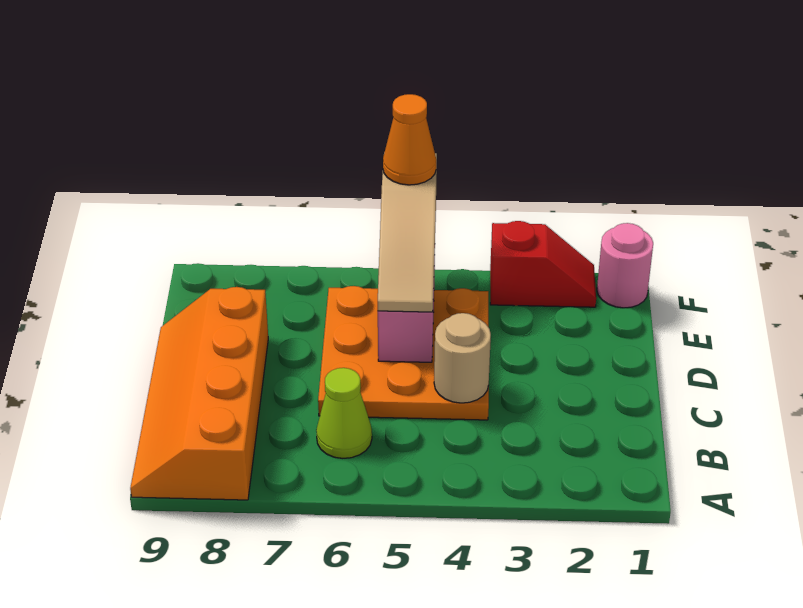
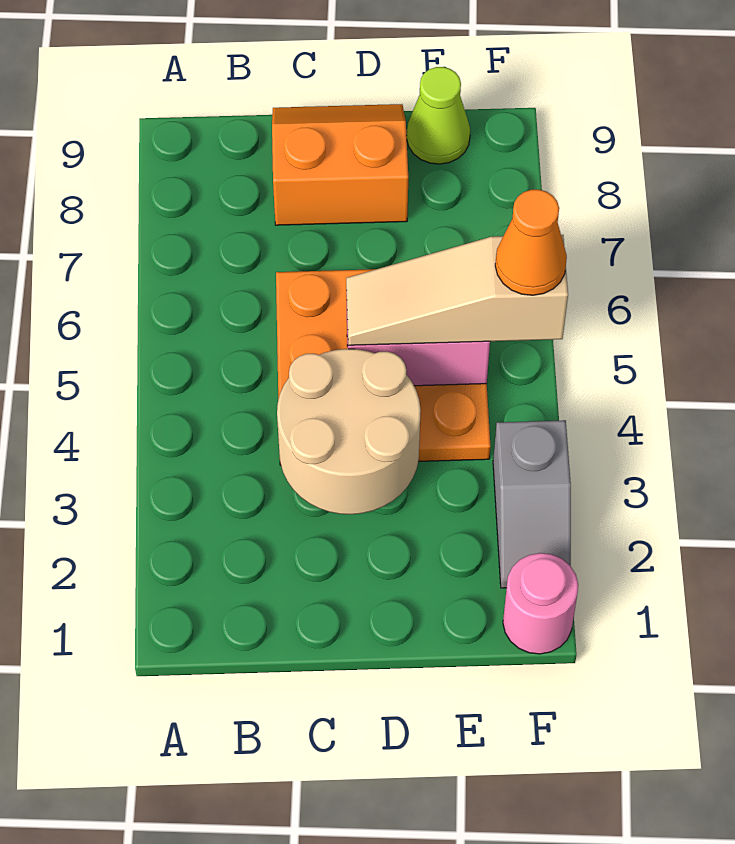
orange slope A8:D9 level 1 top 8 -> orange slope C8:D9 level 1 top 8
lime cone B6 level 1 -> lime cone E9 level 1
tan round brick C4 level 2 -> tan round brick C3:D4 level 2
red slope F2:F3 level 1 top 3 -> grey slope F2:F3 level 1 top 3

